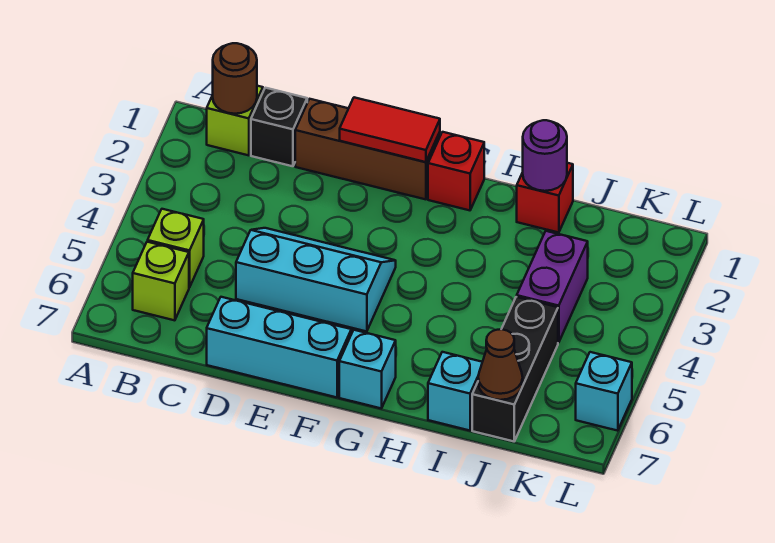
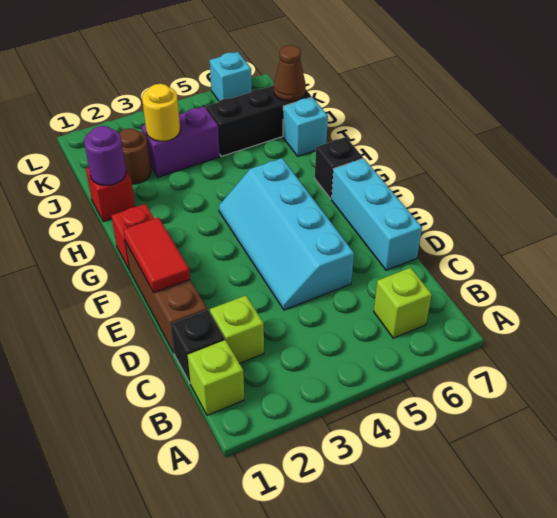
brown round brick B1 level 2 -> brown round brick J2 level 1
lime brick B5 level 1 -> lime brick C2 level 1
cyan slope D4:F5 level 1 top 5 -> cyan slope D4:G5 level 1 top 5
cyan brick G7 level 1 -> black brick G7 level 1
none -> yellow round brick J3 level 2

